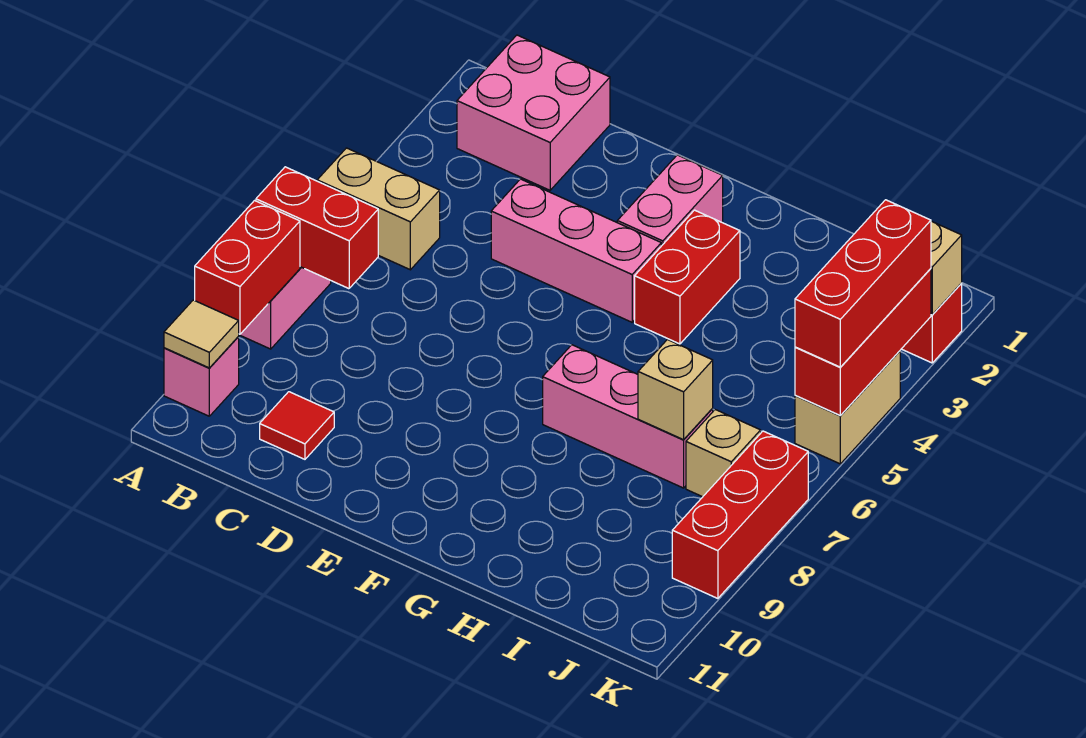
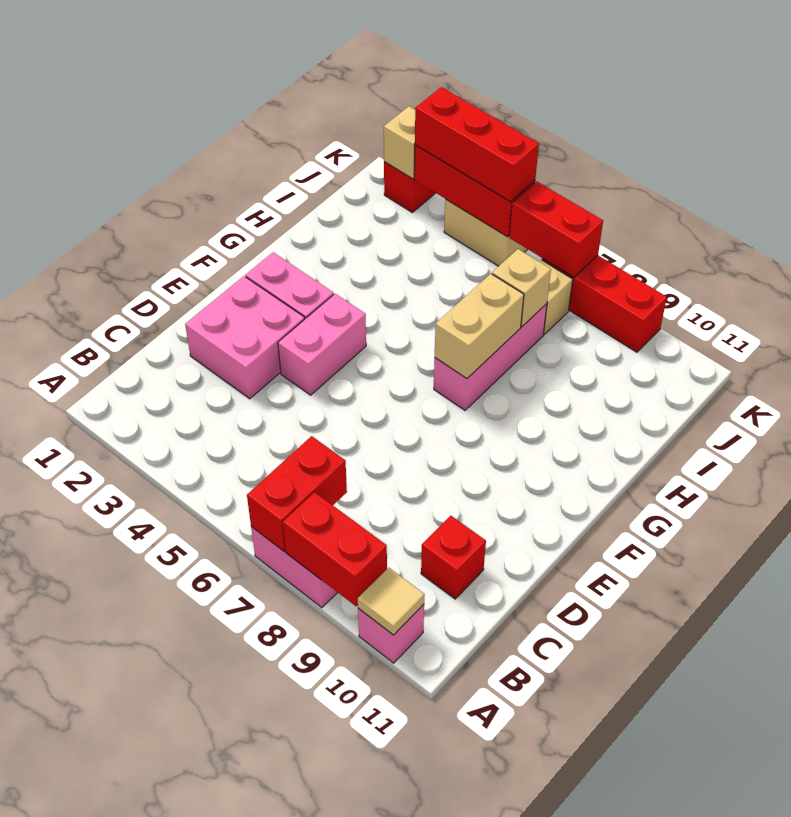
tan brick A5:B5 level 1 -> tan brick G7:H7 level 2
pink brick B1:C2 level 1 -> pink brick D2:E3 level 1
red tile C10 level 1 -> red brick C10 level 1
pink brick D4:F4 level 1 -> pink brick E4:F4 level 1
red brick G3:G4 level 1 -> red brick K6:K7 level 2

